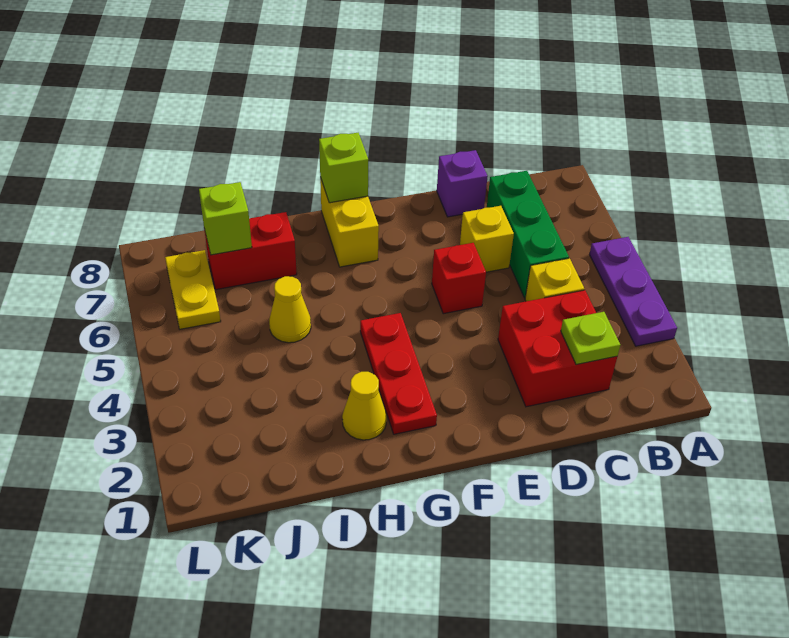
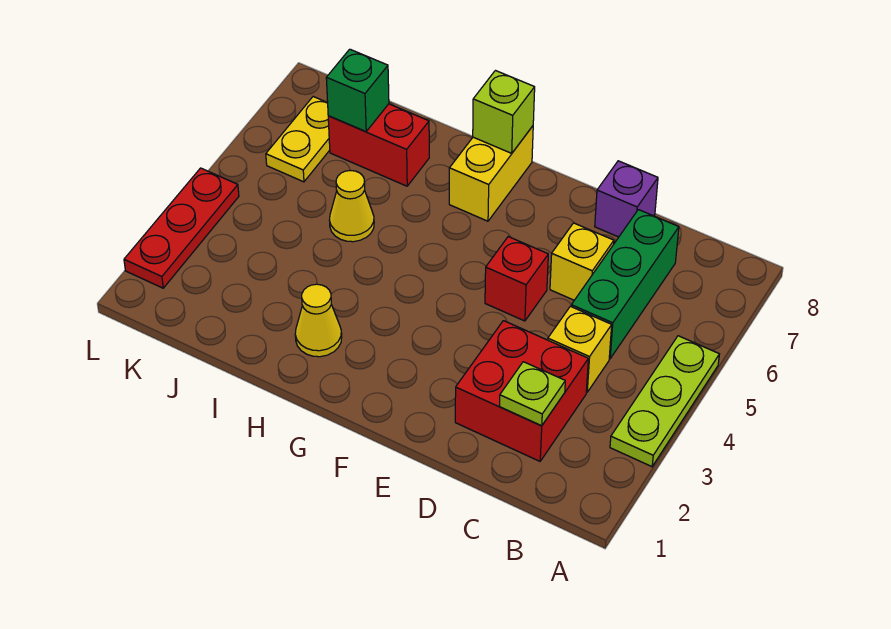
purple plate A3:A5 level 1 -> lime plate A3:A5 level 1
red plate G2:G4 level 1 -> red plate L2:L4 level 1
lime brick J7 level 2 -> green brick J7 level 2

